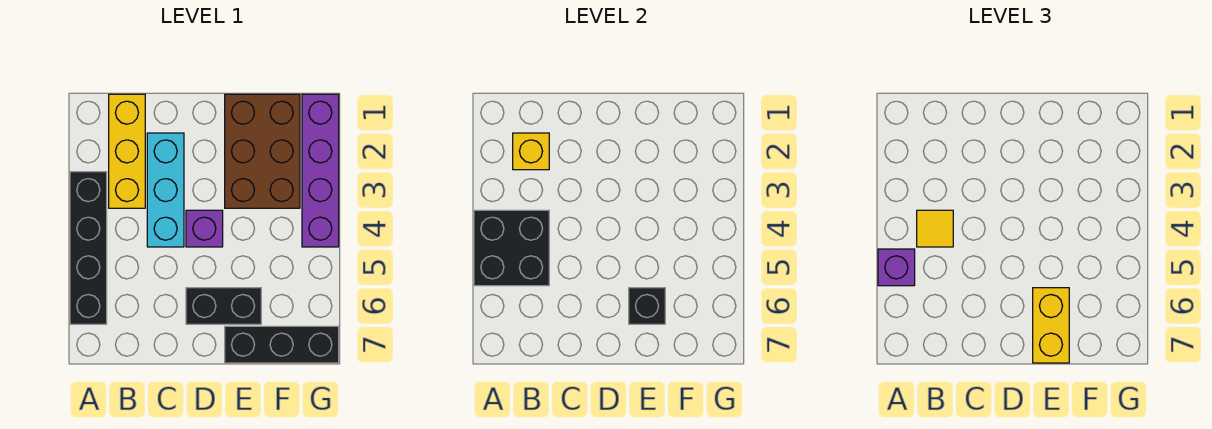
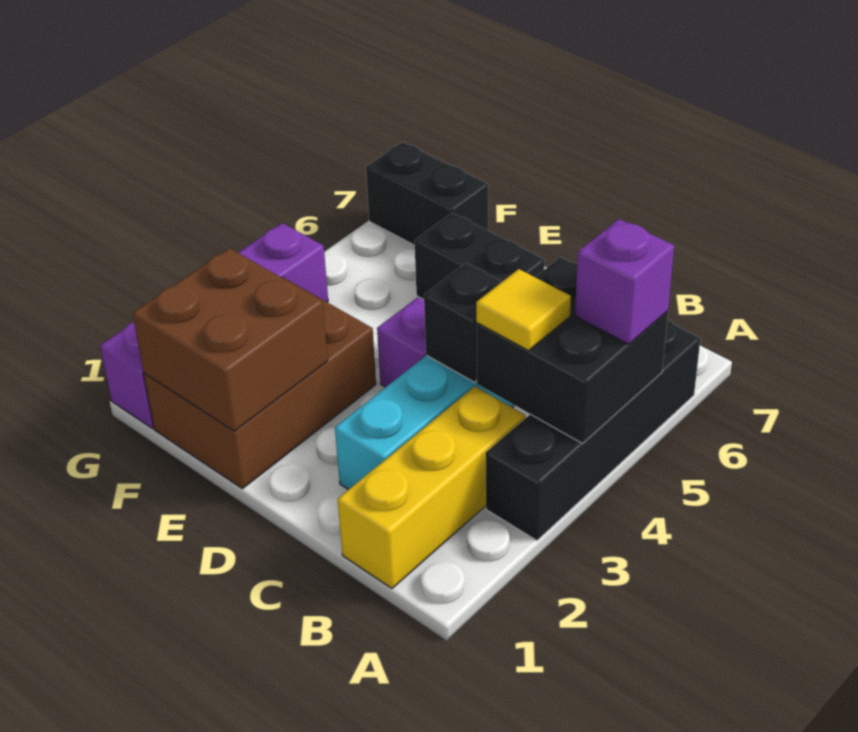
yellow brick B2 level 2 -> none
none -> brown brick E1:F2 level 2
black brick E6 level 2 -> black brick C4 level 2
yellow brick E6:E7 level 3 -> none
black brick E7:G7 level 1 -> black brick F7:G7 level 1

